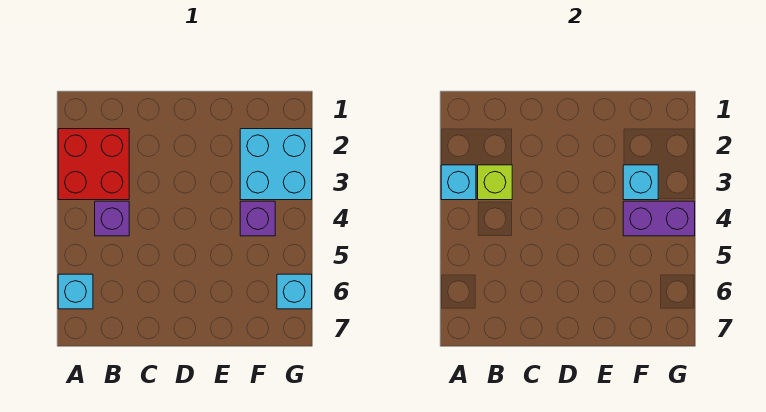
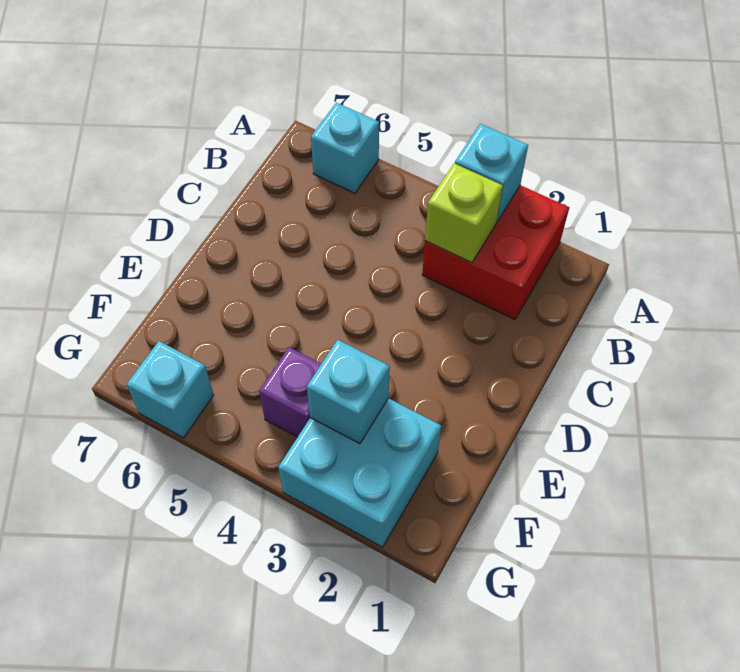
purple brick B4 level 1 -> none
purple brick F4:G4 level 2 -> none

